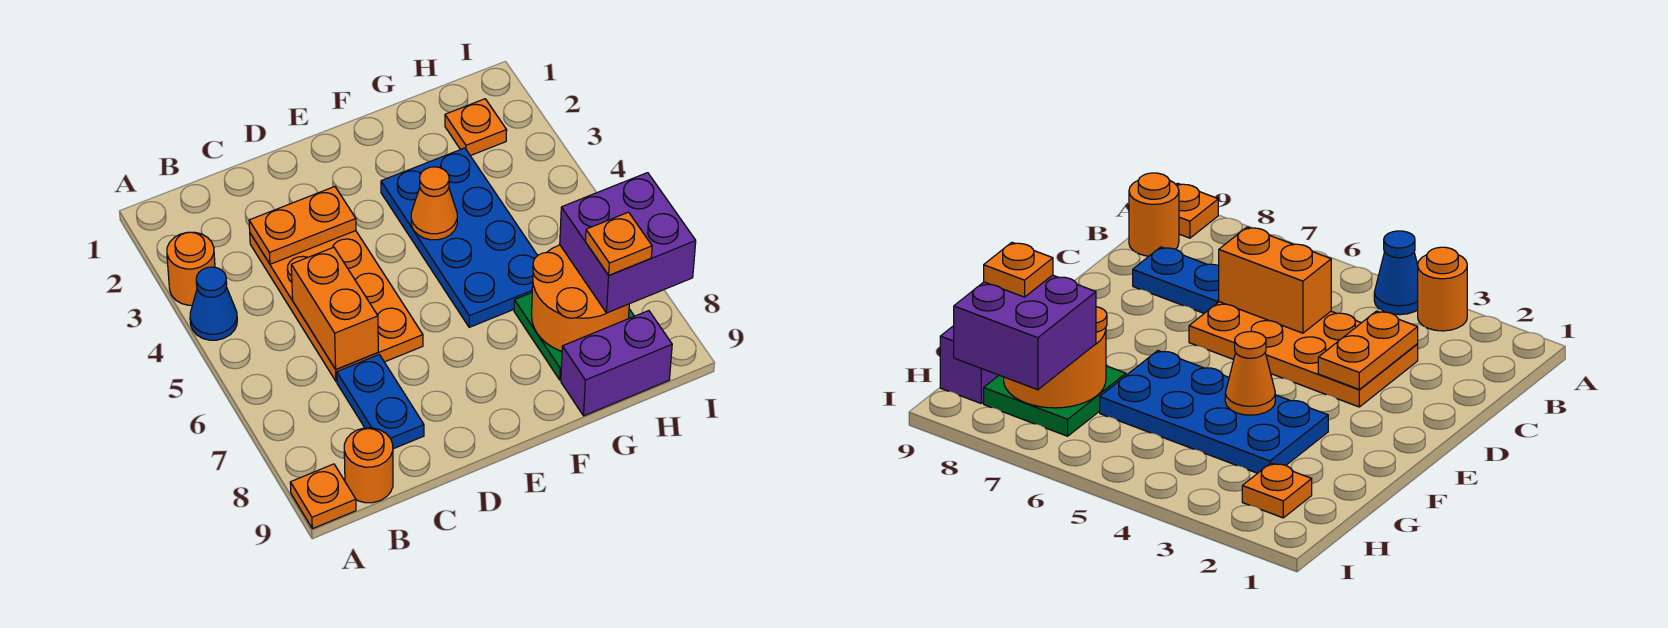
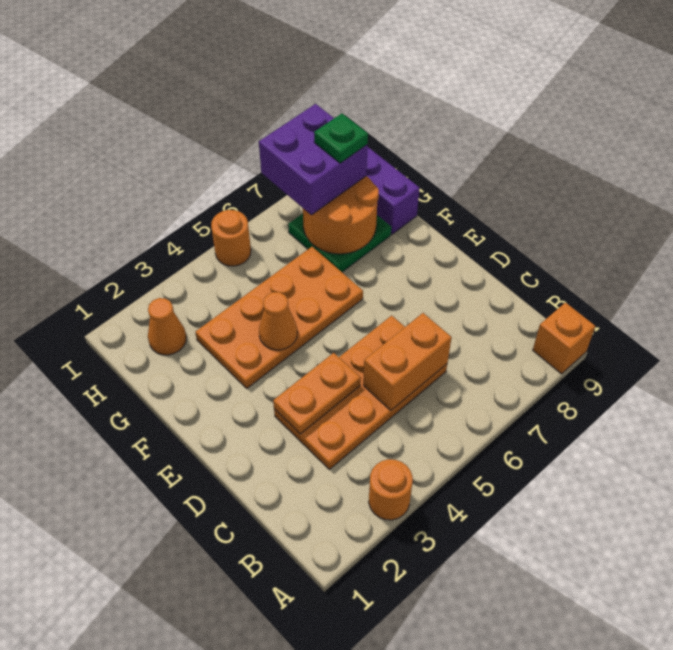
blue cone A4 level 1 -> none
orange plate A9 level 1 -> orange brick A9 level 1
orange round brick B9 level 1 -> orange round brick I5 level 1
orange plate C3:D3 level 2 -> orange plate D3:D4 level 2
blue plate C7:C8 level 1 -> none
blue plate F3:G6 level 1 -> orange plate F3:G6 level 1
orange plate H2 level 1 -> orange cone H2 level 1
orange plate H8 level 4 -> green plate H8 level 4

